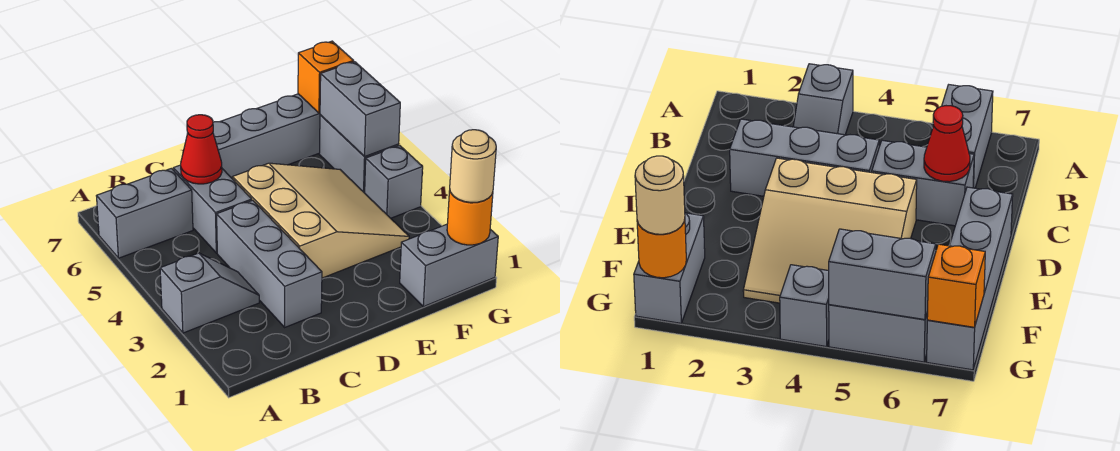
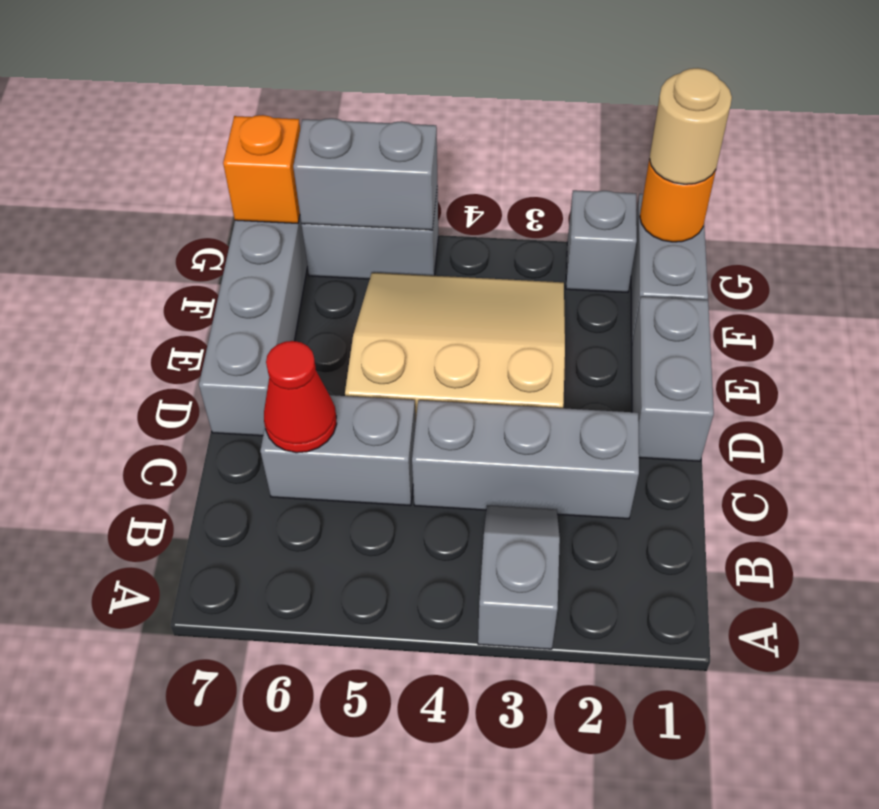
grey brick A6:B6 level 1 -> grey brick D1:E1 level 1
grey brick G4 level 1 -> grey brick G2 level 1

